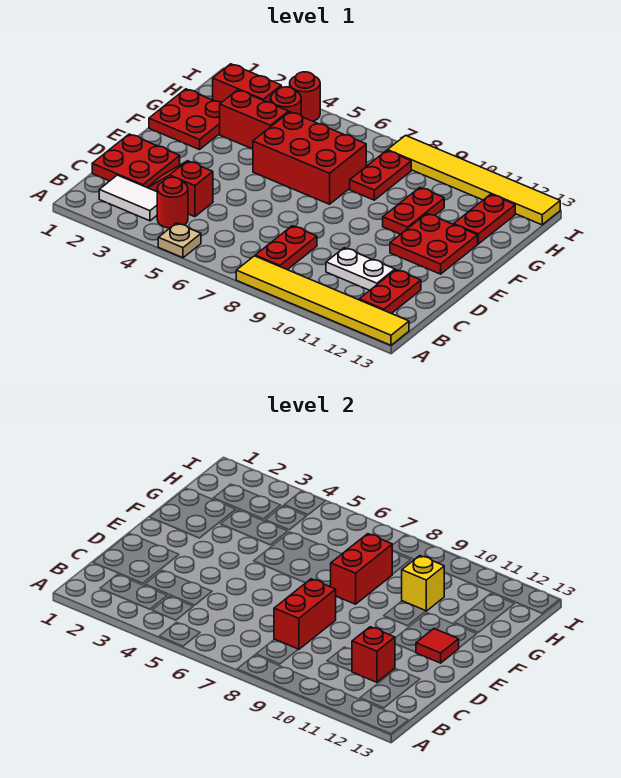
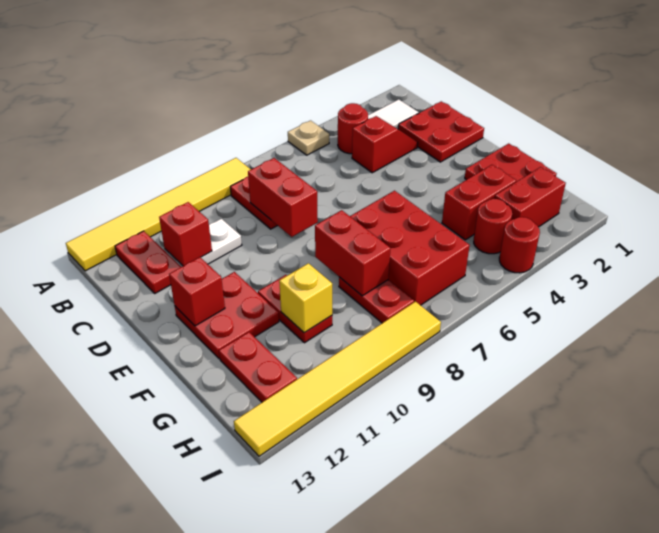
red tile E12 level 2 -> red brick E12 level 2
red brick F5:G7 level 1 -> red brick F6:H7 level 1

